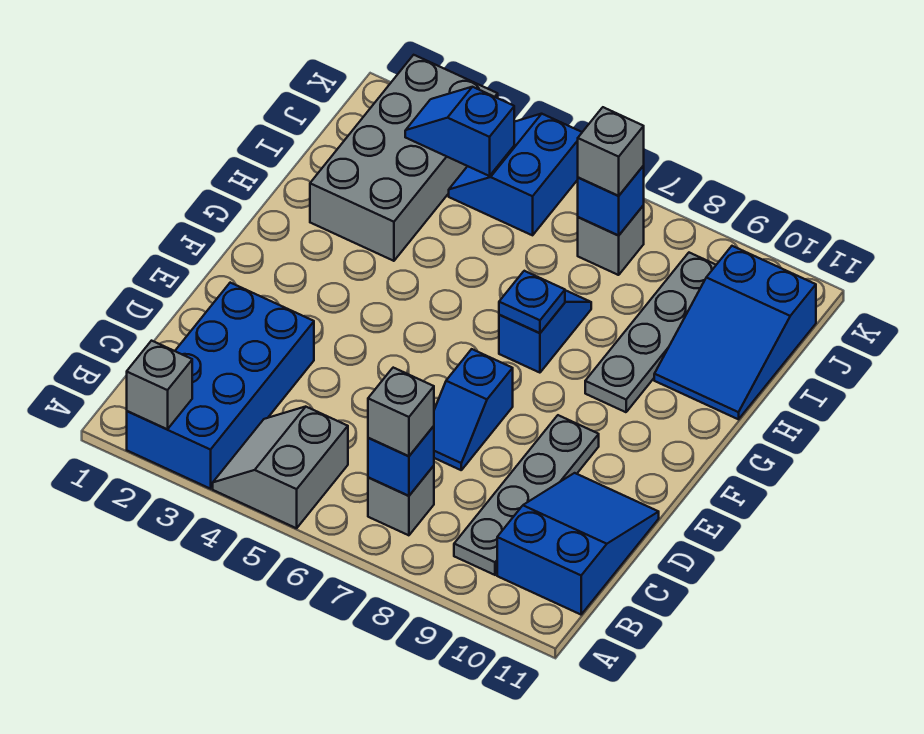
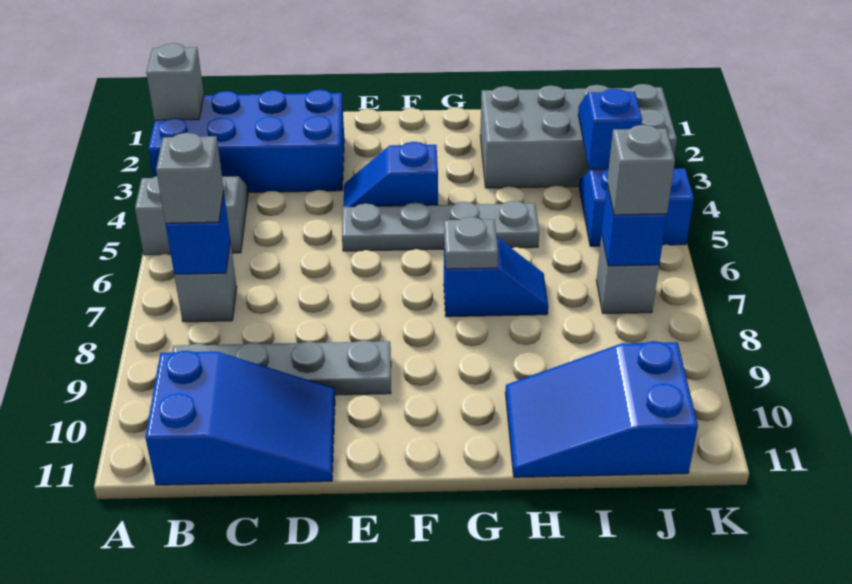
blue slope D7:E7 level 1 top E -> blue slope E4:F4 level 1 top F
blue plate G7 level 2 -> grey plate G7 level 2
grey plate G9:J9 level 1 -> grey plate E5:H5 level 1

